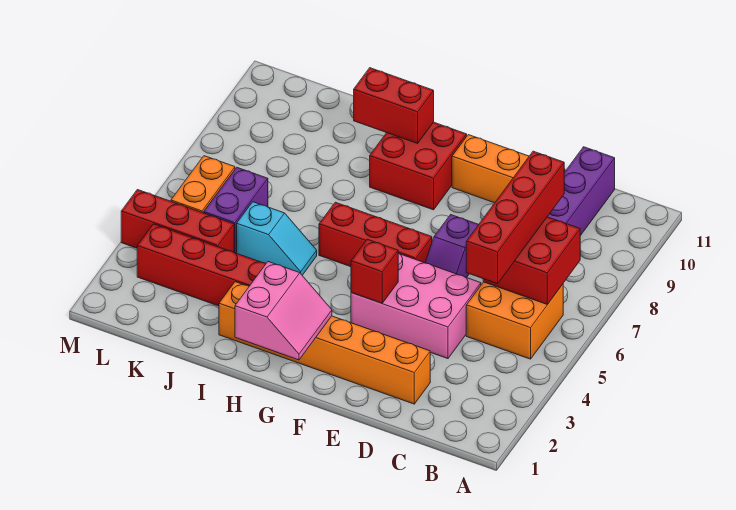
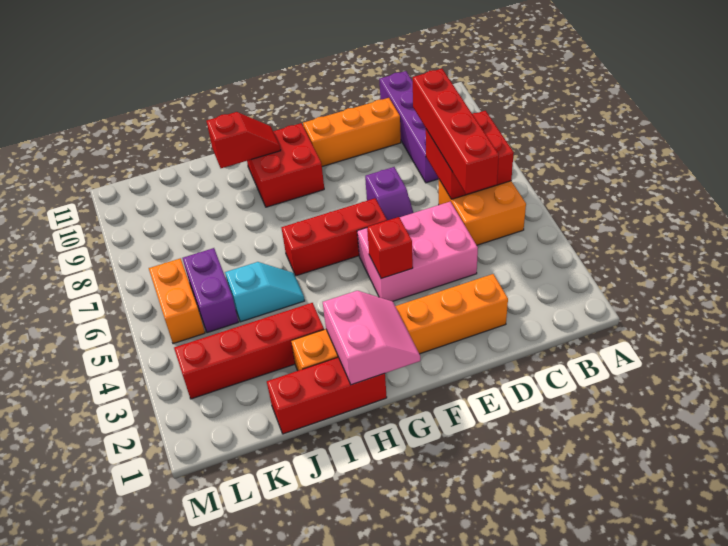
red brick H10:I10 level 2 -> red slope H10:I10 level 2 top I
red brick K4:M4 level 1 -> red brick H1:J1 level 1

